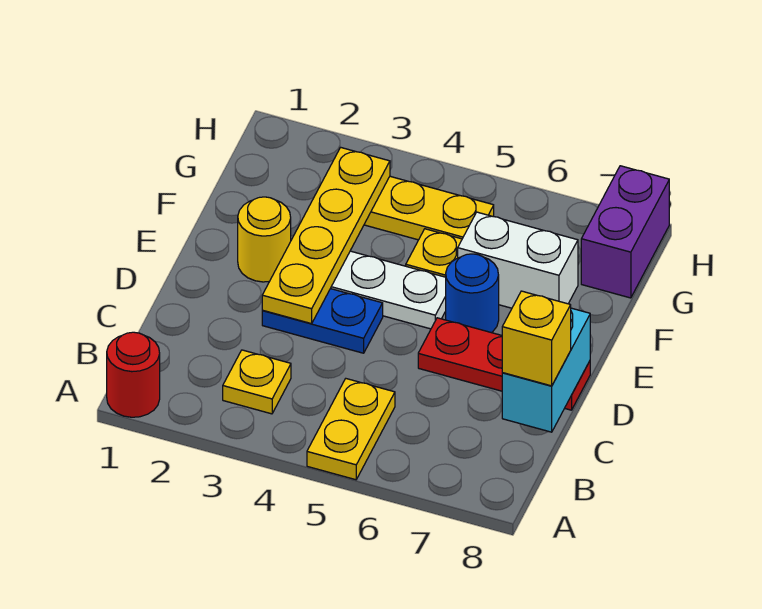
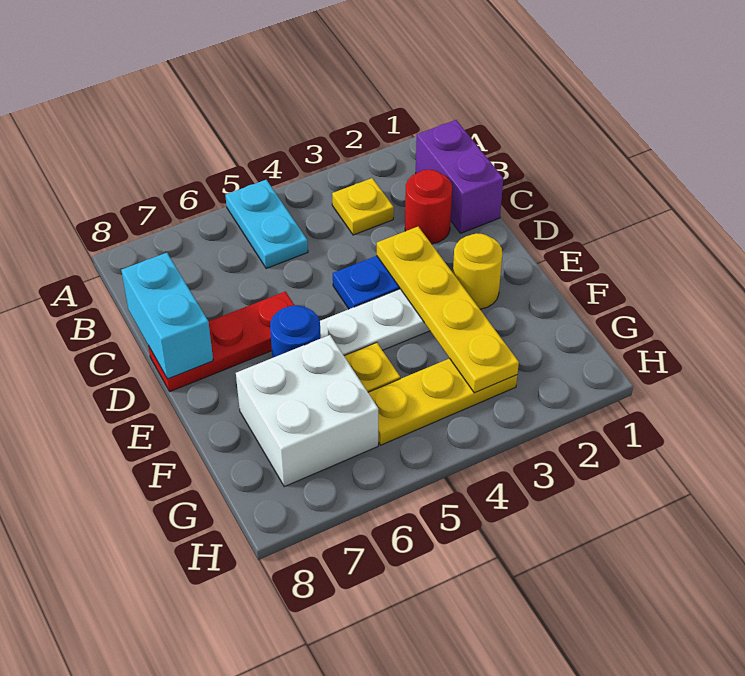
red round brick A1 level 1 -> red round brick C2 level 1
yellow plate A5:B5 level 1 -> cyan plate A5:B5 level 1
yellow brick C8 level 3 -> none
white brick F6:F7 level 1 -> white brick F6:G7 level 1
purple brick G8:H8 level 1 -> purple brick B1:C1 level 1

